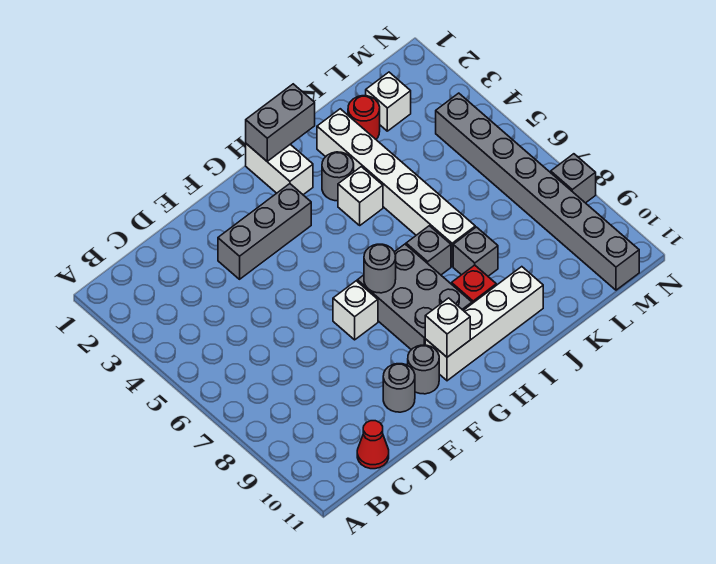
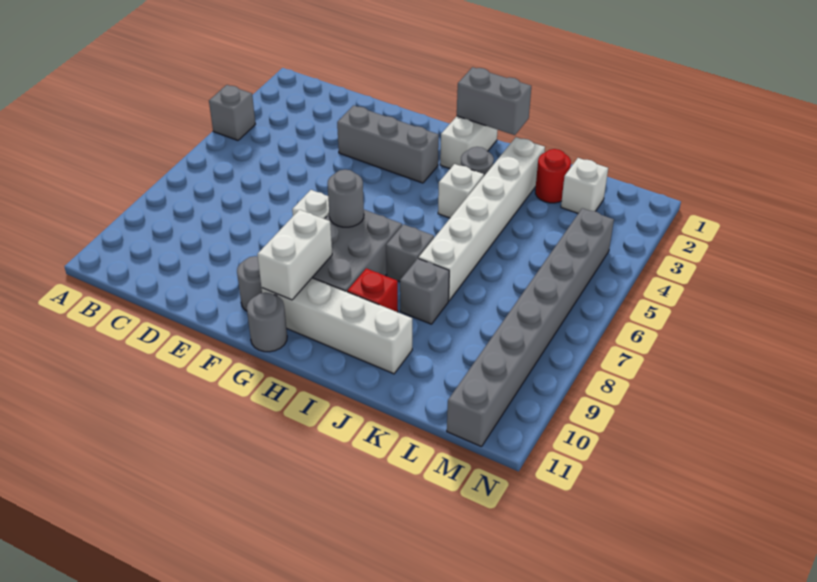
red cone C11 level 1 -> none
grey round brick E10 level 1 -> grey round brick G11 level 1
white brick G10 level 2 -> white brick G9:G10 level 2
grey brick N8 level 1 -> grey brick A4 level 1

